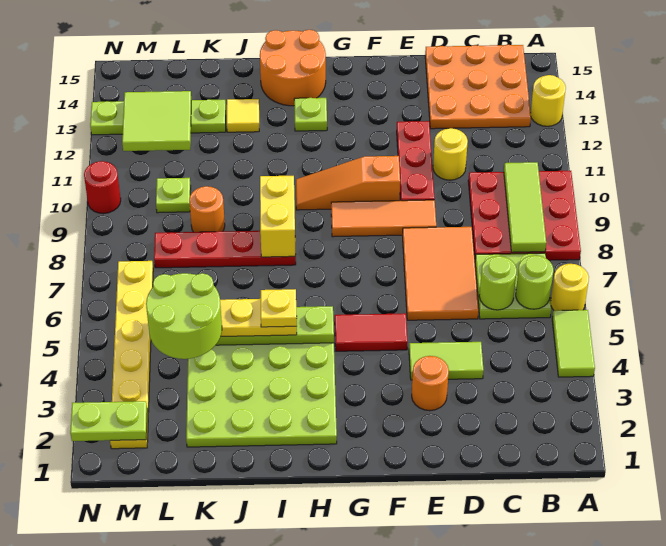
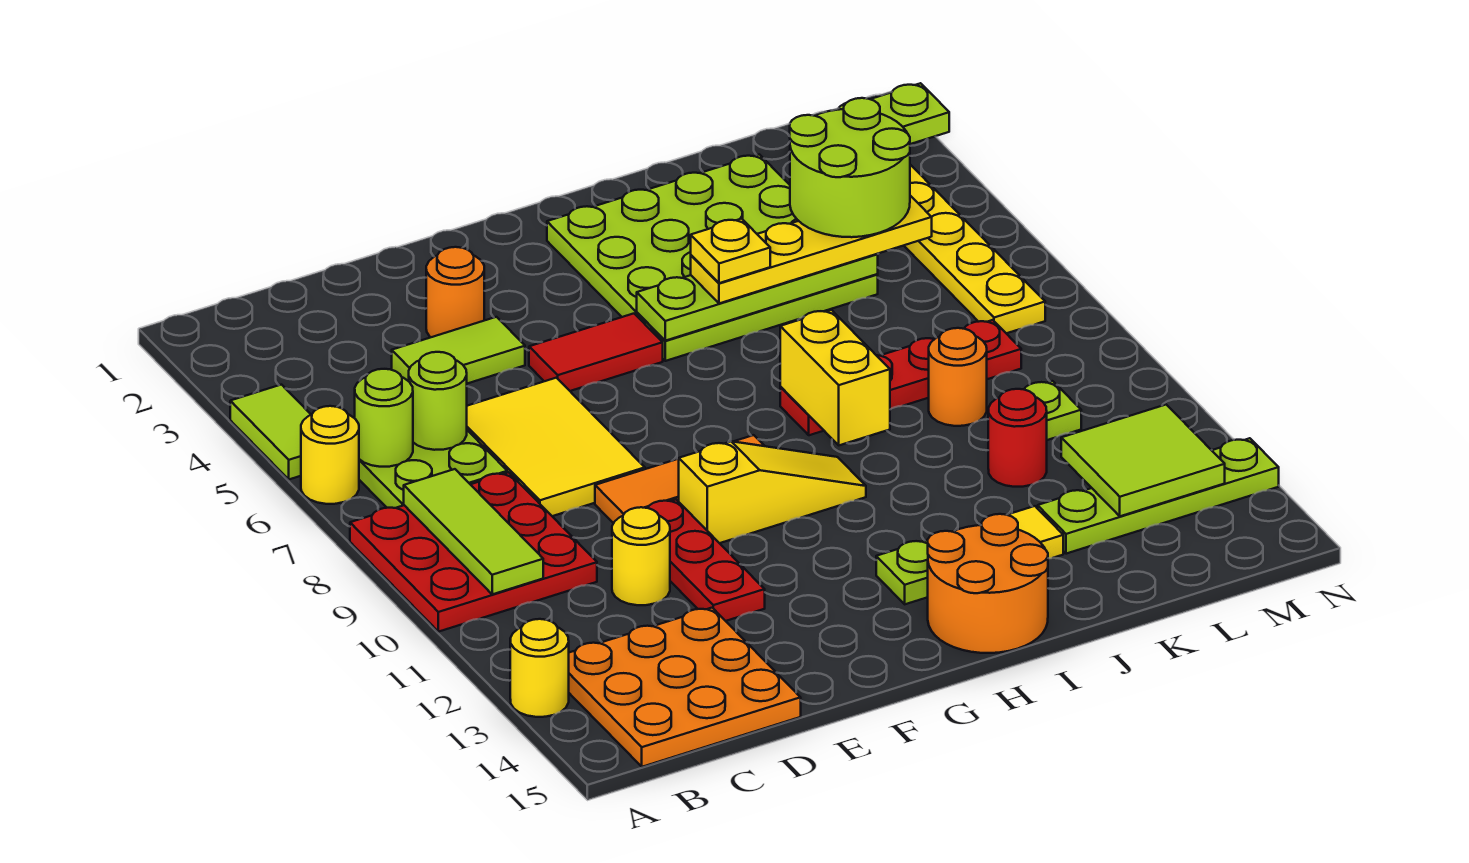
orange tile D6:E8 level 1 -> yellow tile D6:E8 level 1
orange slope F10:H10 level 1 top F -> yellow slope F10:H10 level 1 top F
red round brick N10 level 1 -> red round brick K11 level 1

